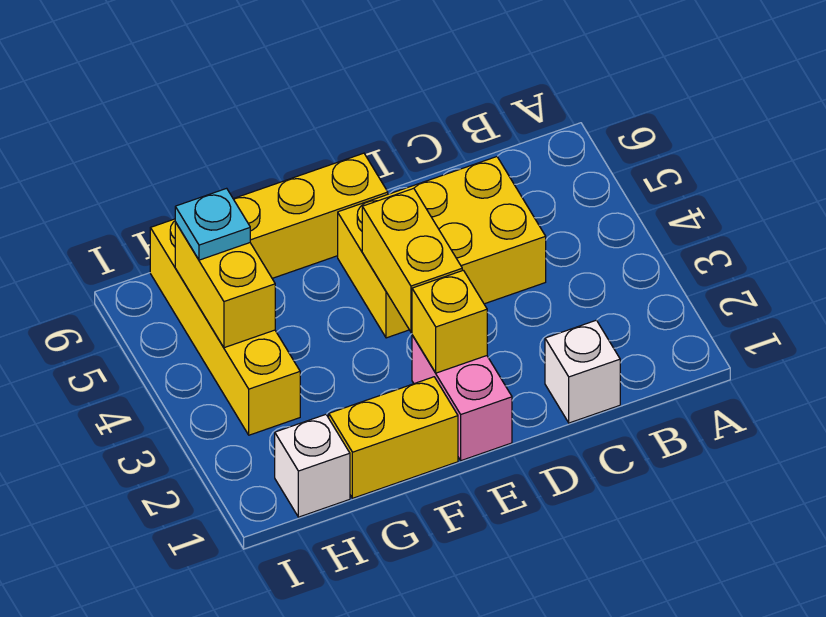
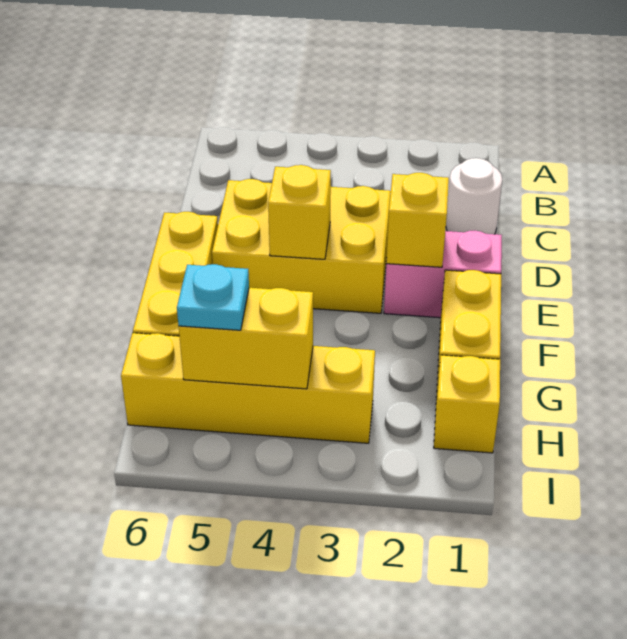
white brick C1 level 1 -> white round brick C1 level 1
yellow brick C4:E5 level 1 -> yellow brick D3:E5 level 1
yellow brick E3:E4 level 2 -> yellow brick E4 level 2
white brick H1 level 1 -> yellow brick H1 level 1

